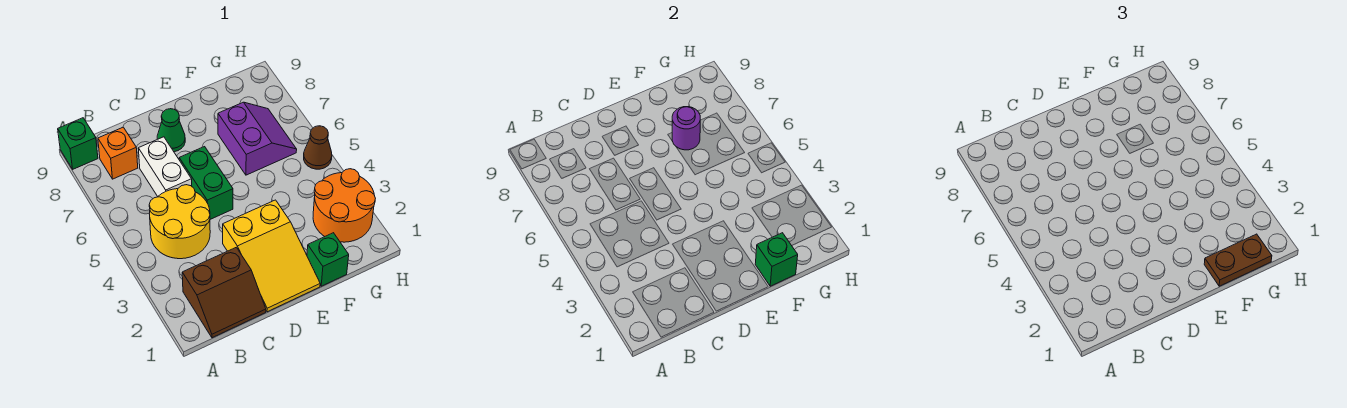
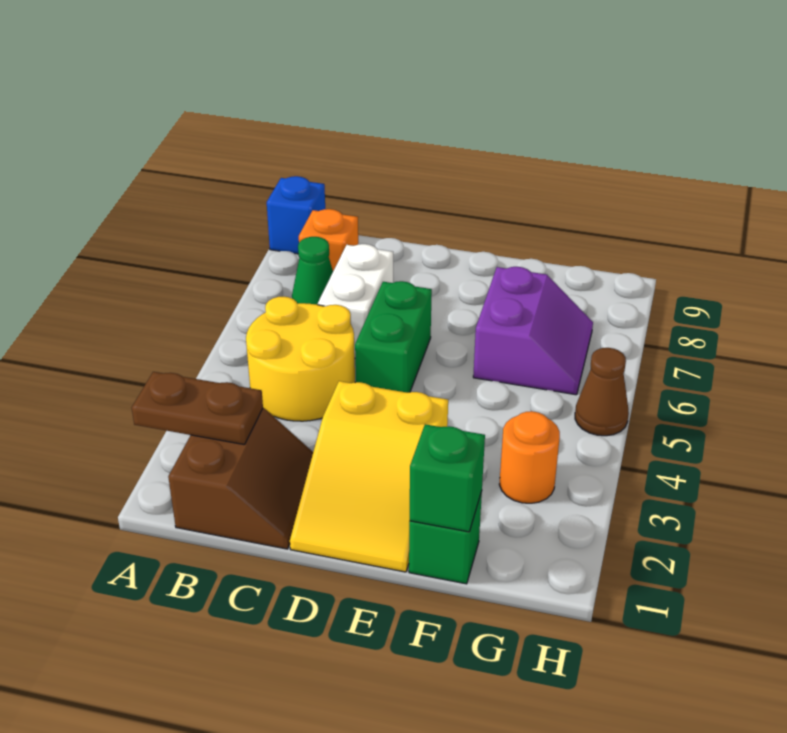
green brick A9 level 1 -> blue brick A9 level 1
brown slope B1:C2 level 1 top 2 -> brown slope B1:C2 level 1 top B
green cone D8 level 1 -> green cone B7 level 1
brown plate F1:G1 level 3 -> brown plate A2:B2 level 2
purple round brick F7 level 2 -> none
orange round brick G2:H3 level 1 -> orange round brick G3 level 1

